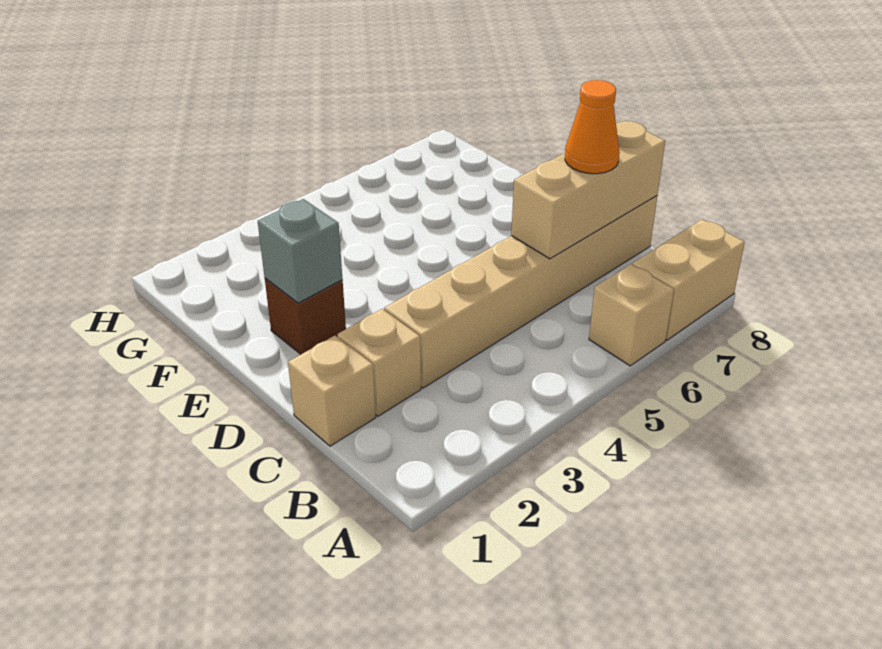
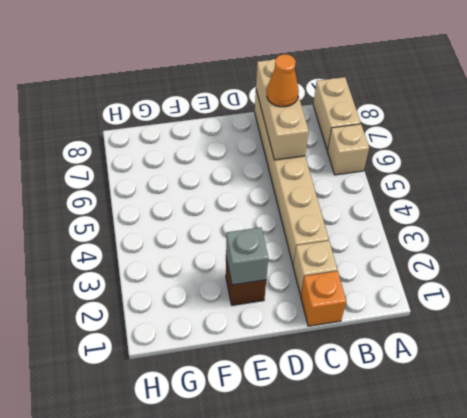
tan brick C1 level 1 -> orange brick C1 level 1

